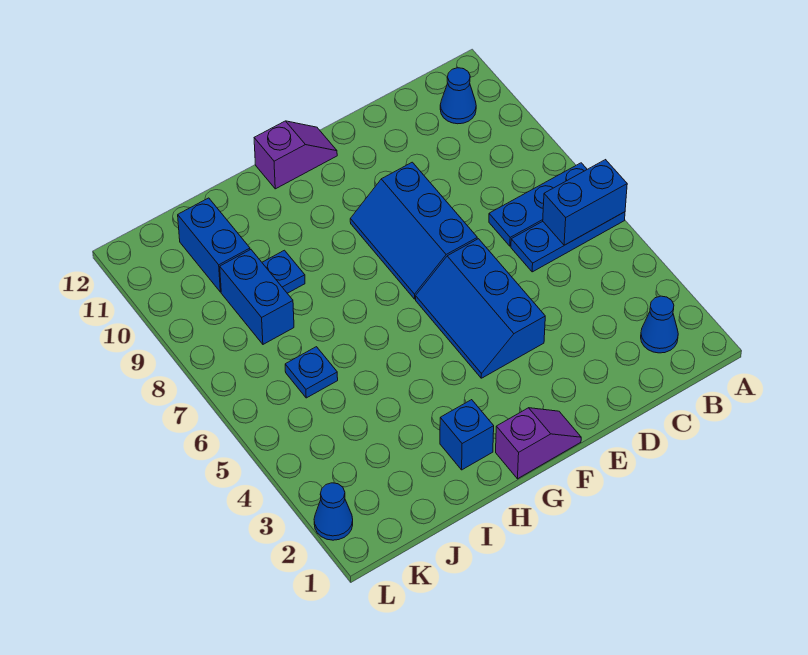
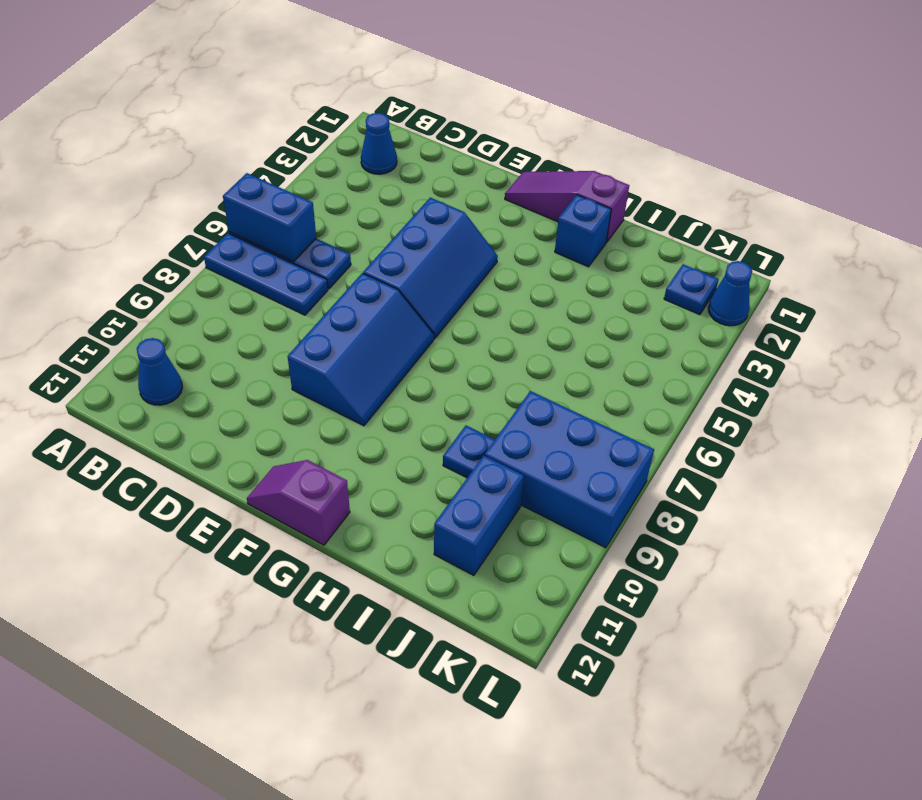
purple slope F1:G1 level 1 top G -> purple slope F1:H1 level 1 top H
blue plate J6 level 1 -> blue plate K2 level 1
blue brick J8:J9 level 1 -> blue brick J8:L9 level 1

